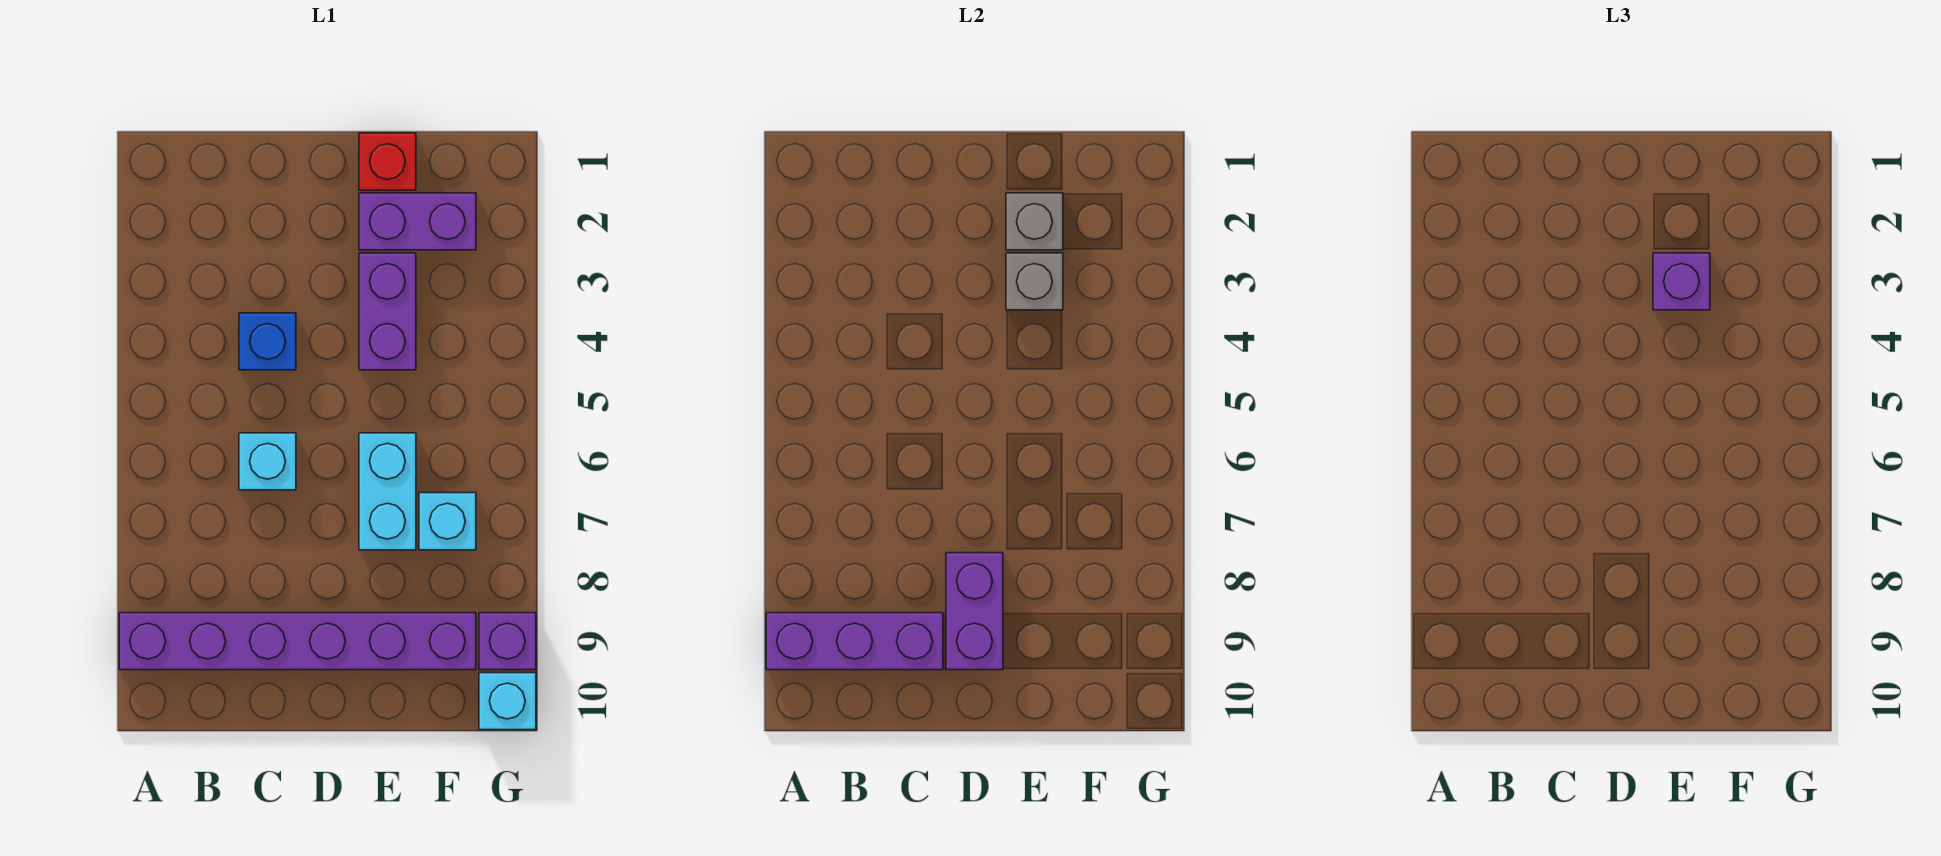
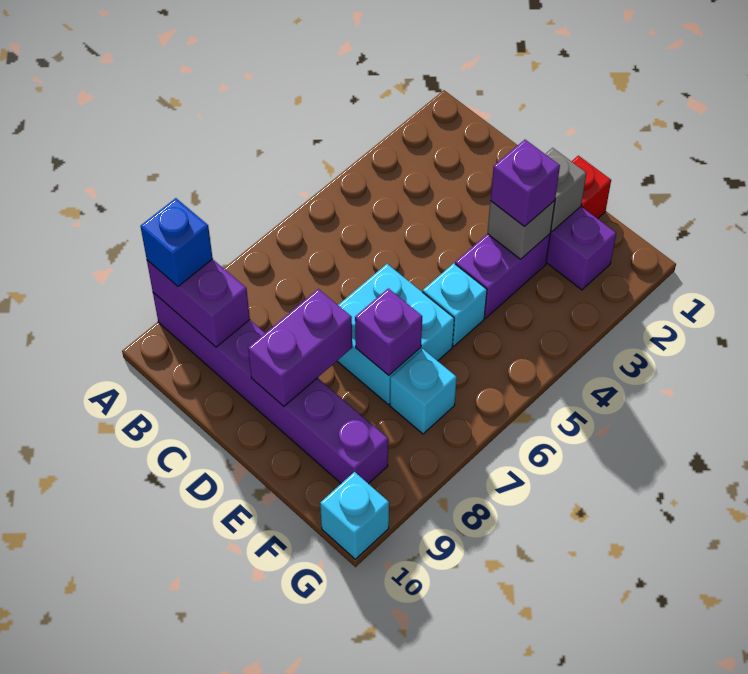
purple brick A9:C9 level 2 -> purple brick A9:B9 level 2
blue brick C4 level 1 -> blue brick A9 level 3
cyan brick C6 level 1 -> cyan brick E5 level 1
cyan brick E6:E7 level 1 -> cyan brick D6:E7 level 1
purple brick G9 level 1 -> purple brick E7 level 2

